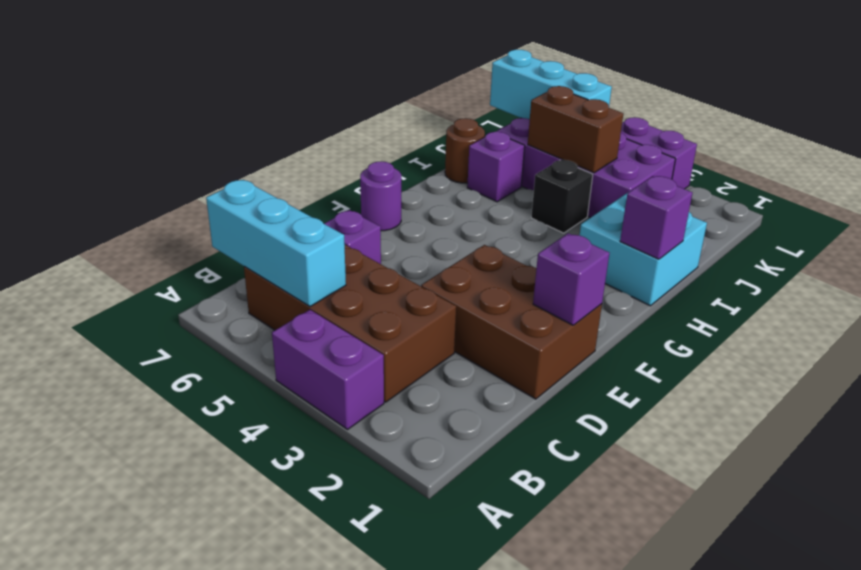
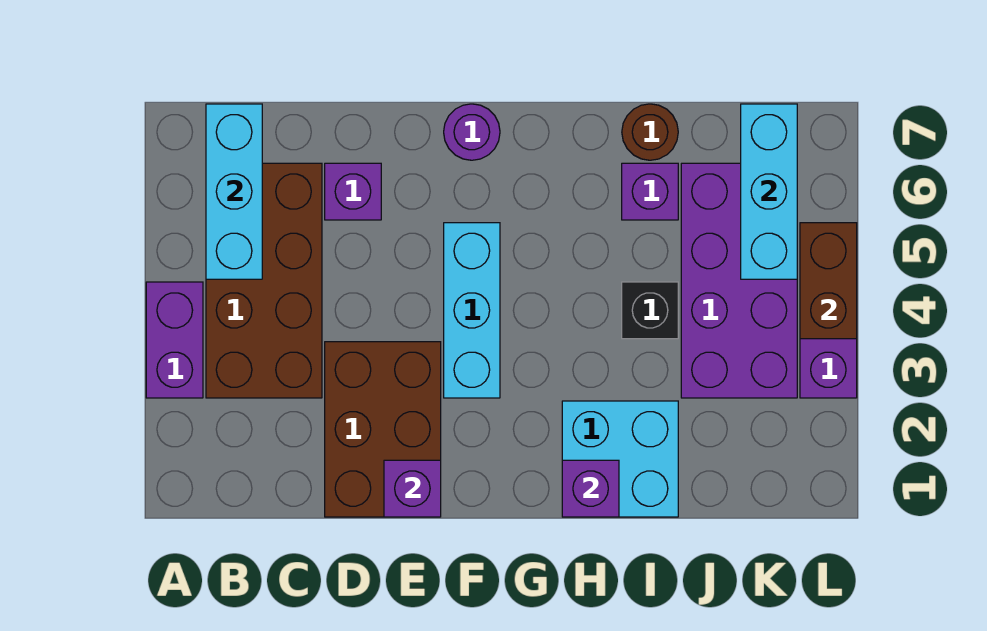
none -> cyan brick F3:F5 level 1
brown brick J4:J5 level 2 -> brown brick L4:L5 level 2

